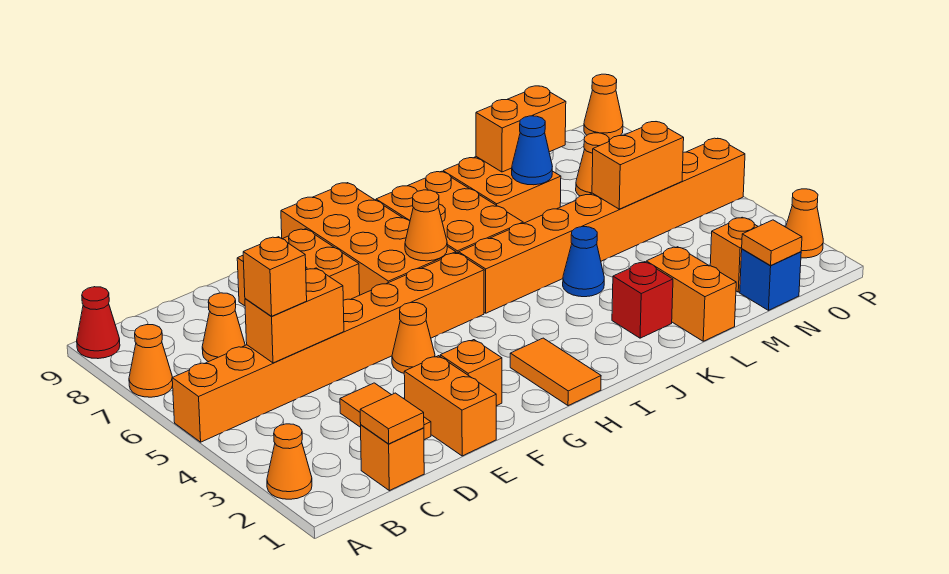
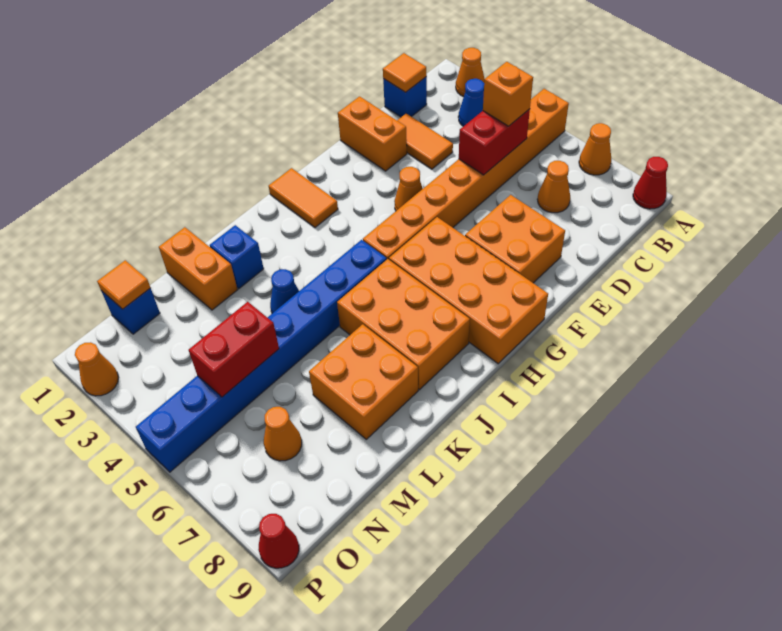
orange brick C1 level 1 -> blue brick C1 level 1
orange brick C5:D5 level 2 -> red brick C5:D5 level 2
orange brick F2 level 1 -> none
orange cone H6 level 2 -> none
orange brick I5:P5 level 1 -> blue brick I5:P5 level 1
red brick K2 level 1 -> blue brick K2 level 1
blue cone L7 level 2 -> blue cone B3 level 1
orange brick L8:M8 level 2 -> none
orange brick M5:N5 level 2 -> red brick M5:N5 level 2
orange brick N2 level 1 -> none
orange cone P9 level 1 -> red cone P9 level 1

